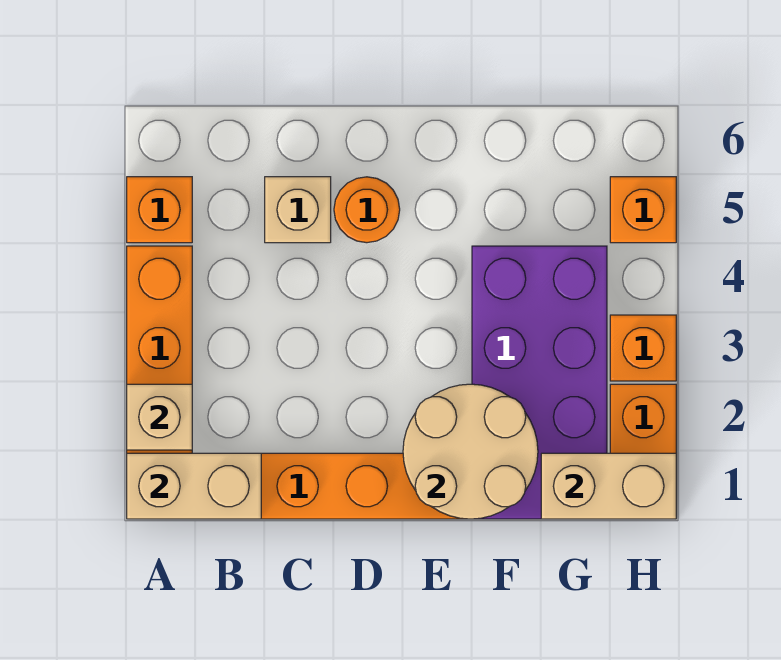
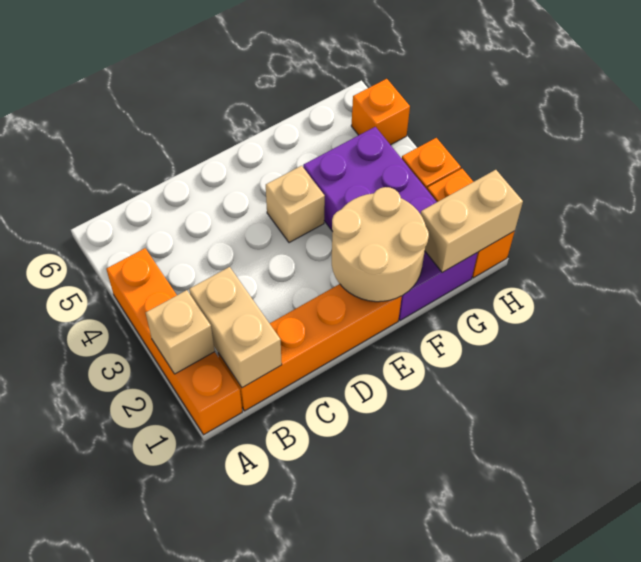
tan brick A1:B1 level 2 -> tan brick B1:B2 level 2
orange brick A5 level 1 -> none
tan brick C5 level 1 -> tan brick E4 level 1
orange round brick D5 level 1 -> none

